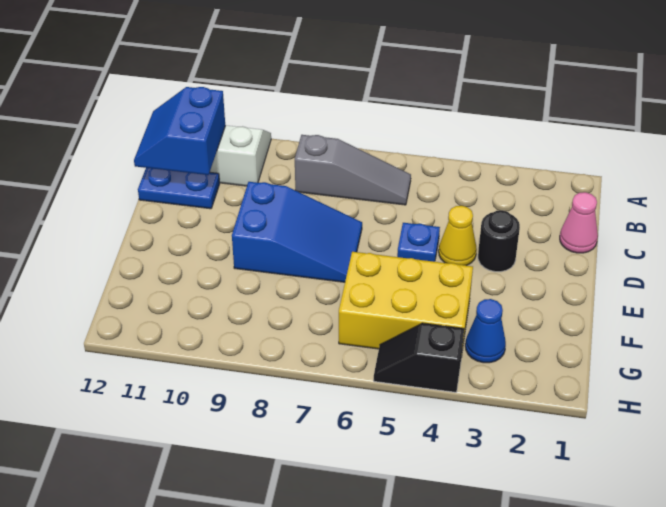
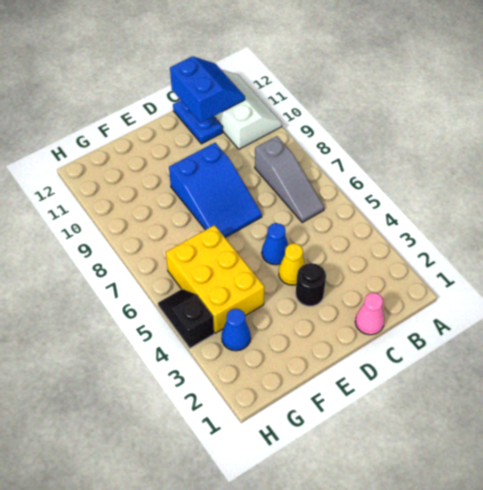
blue slope B11:C12 level 2 top 11 -> blue slope B11:C12 level 2 top C
blue plate D5 level 1 -> blue cone D5 level 1

